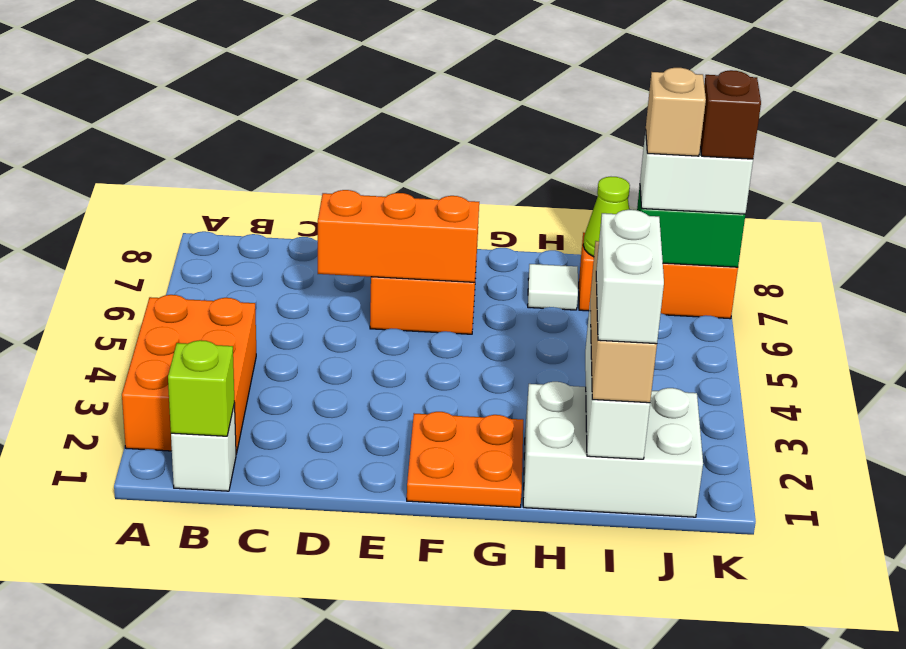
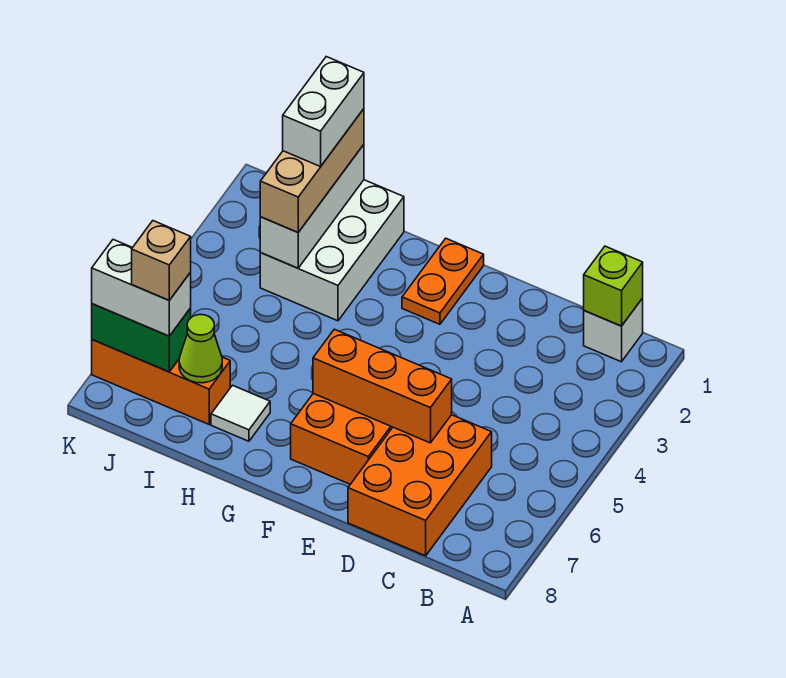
orange brick A2:B4 level 1 -> orange brick C6:D8 level 1
orange plate F1:G2 level 1 -> orange plate F1:F2 level 1
white brick H1:J2 level 1 -> white brick H1:I3 level 1
brown brick K7 level 4 -> none

